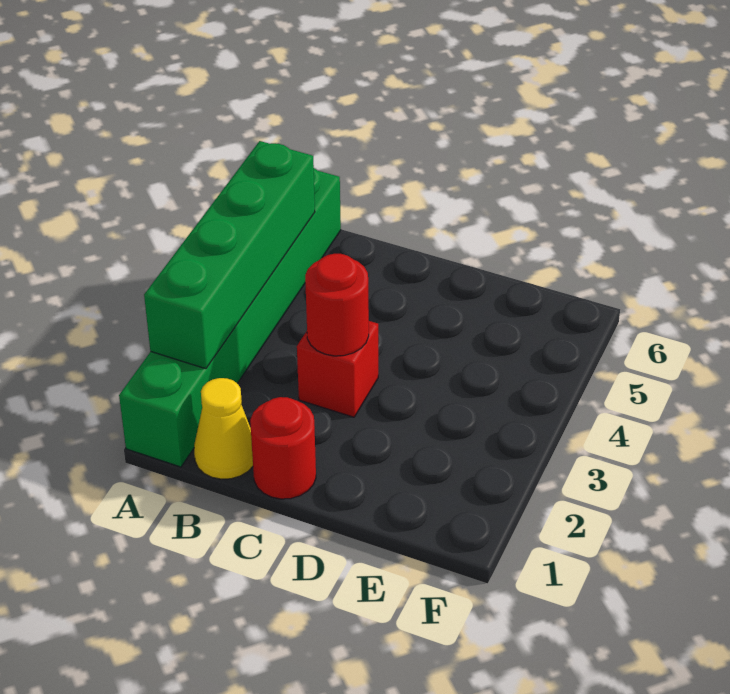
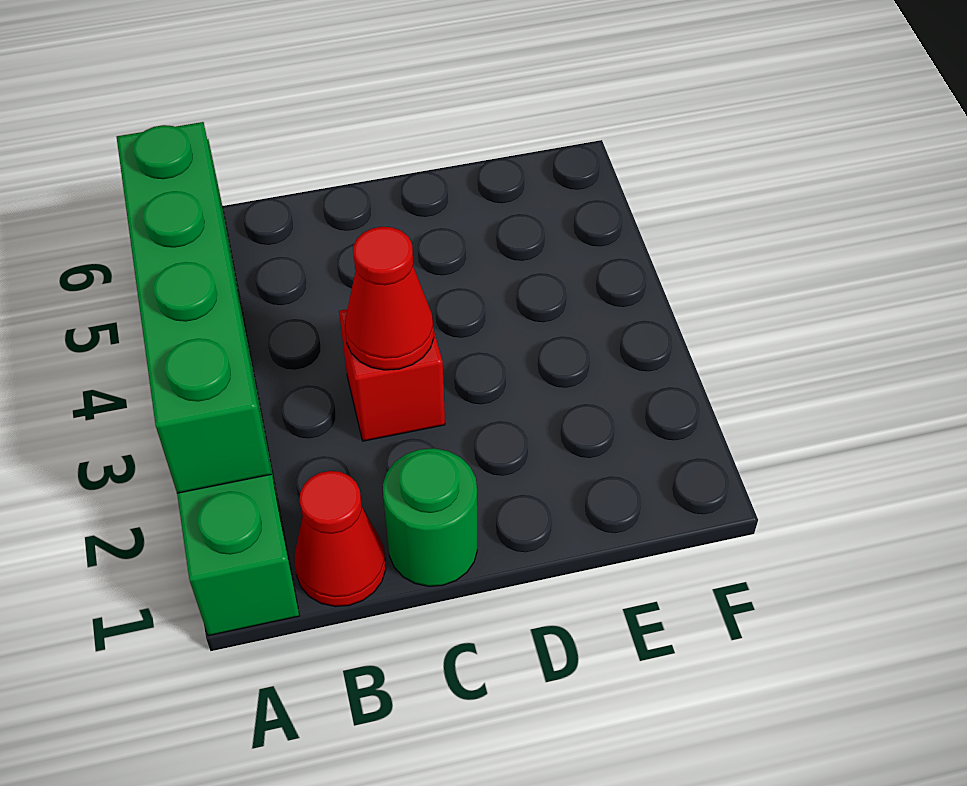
yellow cone B1 level 1 -> red cone B1 level 1
red round brick C1 level 1 -> green round brick C1 level 1
red round brick C3 level 2 -> red cone C3 level 2

